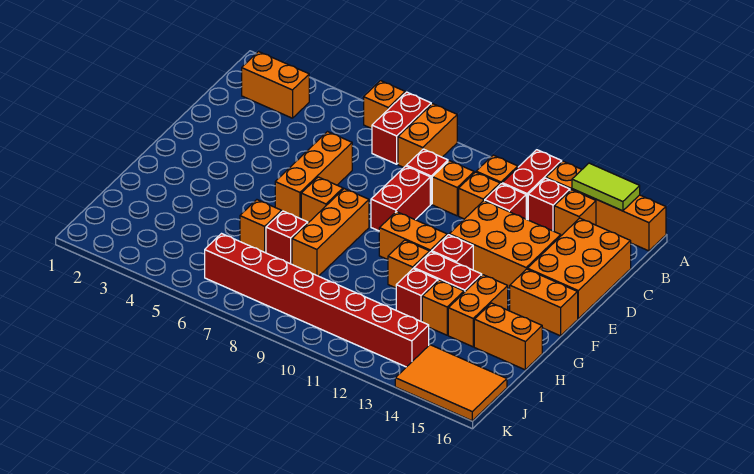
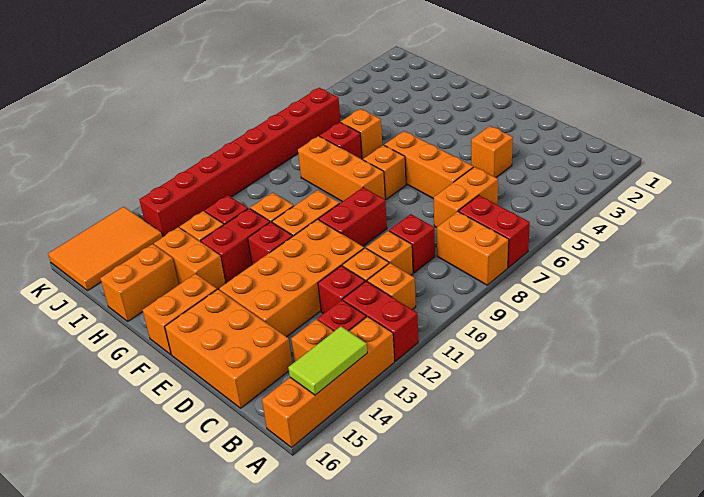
orange brick A6 level 1 -> orange brick D4 level 1
orange brick B2:B3 level 1 -> orange brick C6:C7 level 1
red brick D9:E9 level 1 -> red brick E9:E10 level 1
orange brick D12:E14 level 1 -> orange brick D11:E14 level 1

